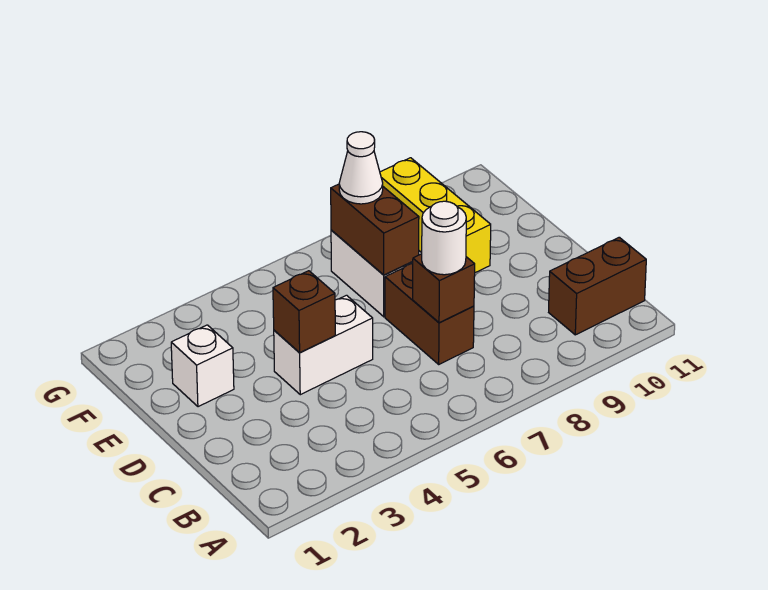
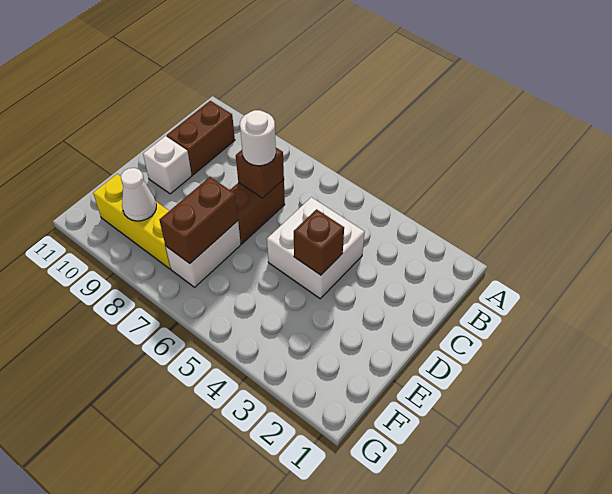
brown brick B10:B11 level 1 -> brown brick B10:C10 level 1
white brick D4:D5 level 1 -> white brick C4:D5 level 1
white brick E2 level 1 -> white brick D10 level 1
yellow brick E9:G9 level 1 -> yellow brick F8:F10 level 1
white cone F7 level 3 -> white cone F9 level 2

